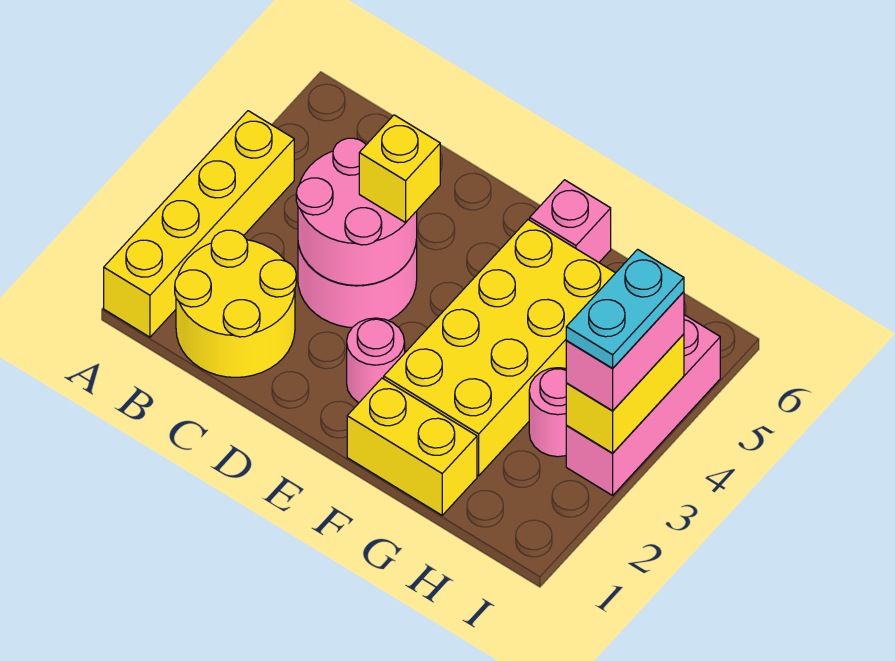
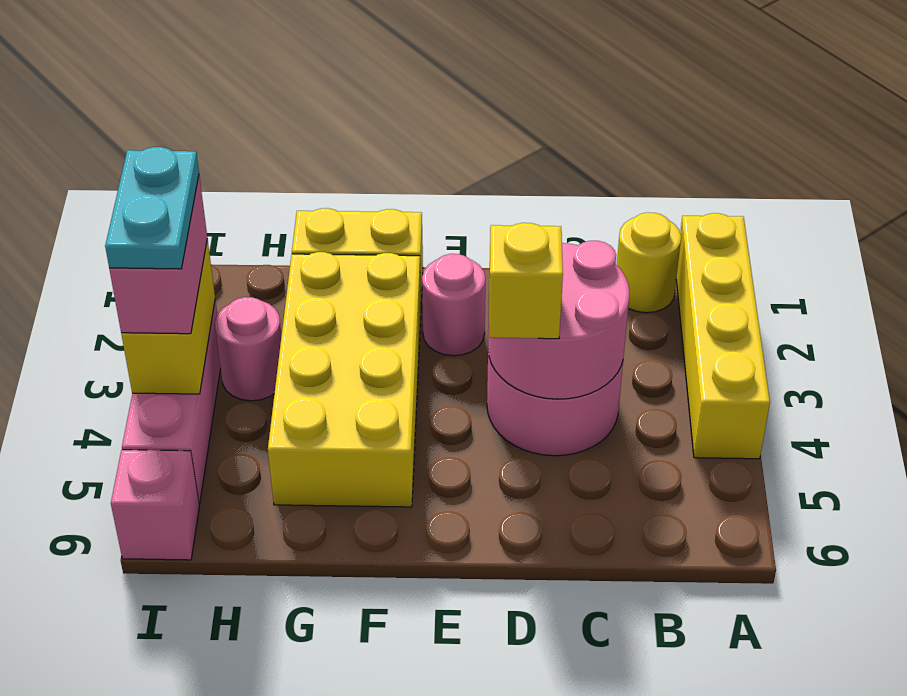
yellow round brick B1:C2 level 1 -> yellow round brick B1 level 1
pink brick F6 level 1 -> pink brick I6 level 1

